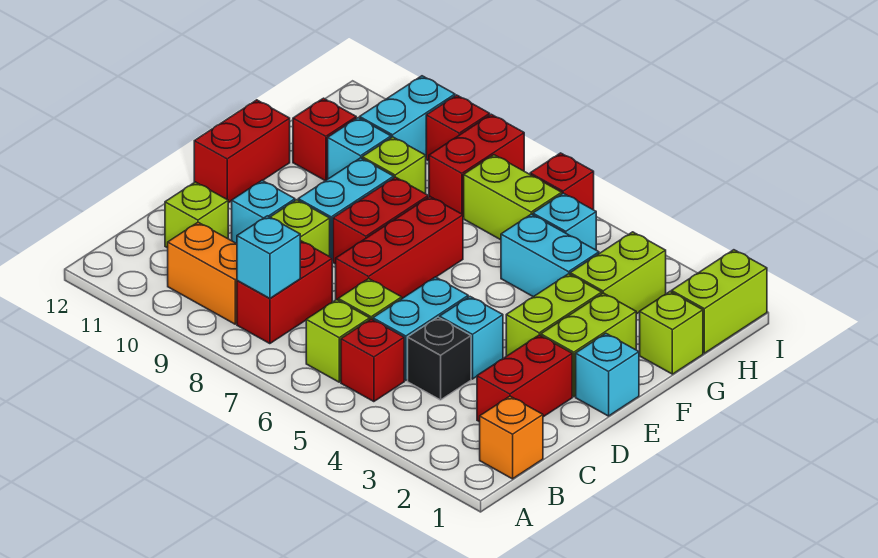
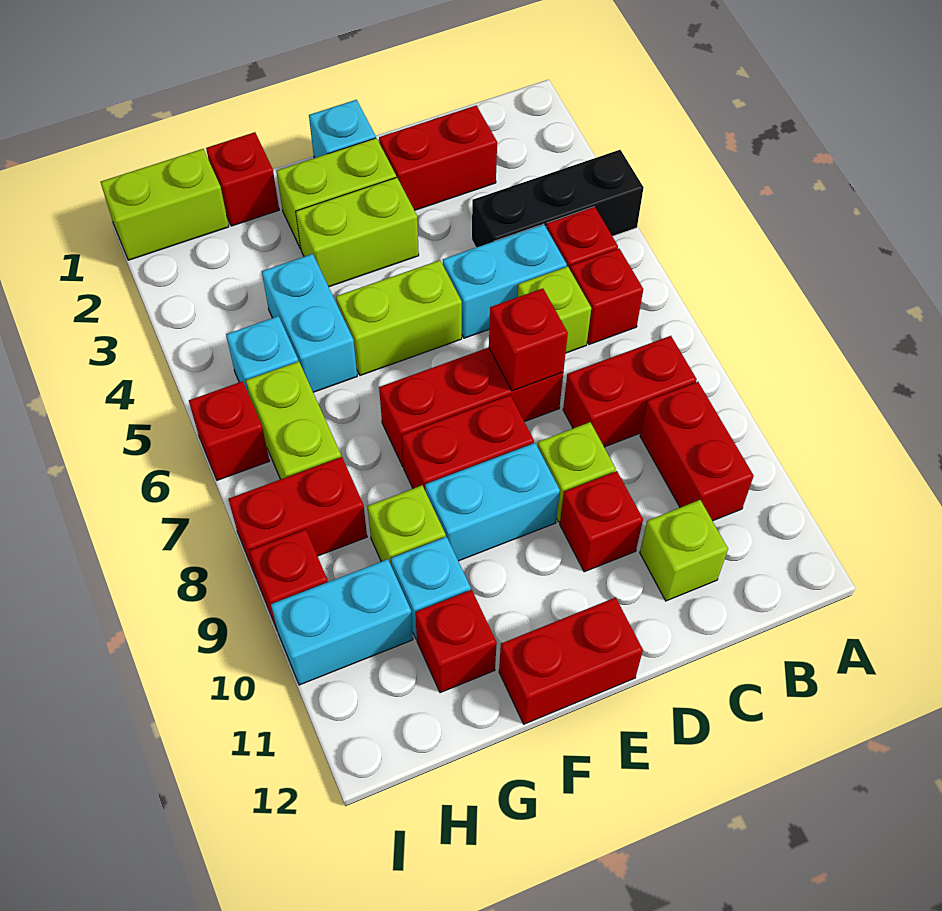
orange brick B1 level 1 -> none
lime brick B6 level 1 -> red brick B6 level 1
cyan brick B8 level 2 -> none
orange brick B9:B10 level 1 -> red brick B9:B10 level 1
black brick C4 level 1 -> black brick A4:C4 level 1
cyan brick D4 level 1 -> none
none -> red brick D7 level 2
cyan brick D10 level 1 -> red brick D10 level 1
lime brick G1 level 1 -> red brick G1 level 1
lime brick G3:H3 level 1 -> lime brick E5:F5 level 1

